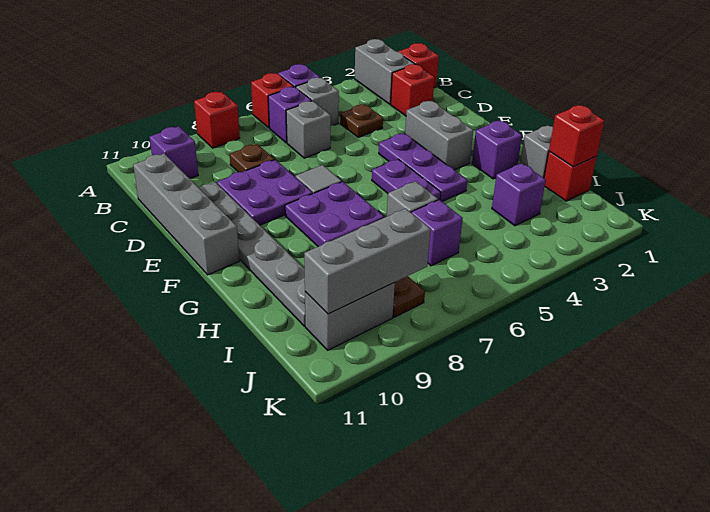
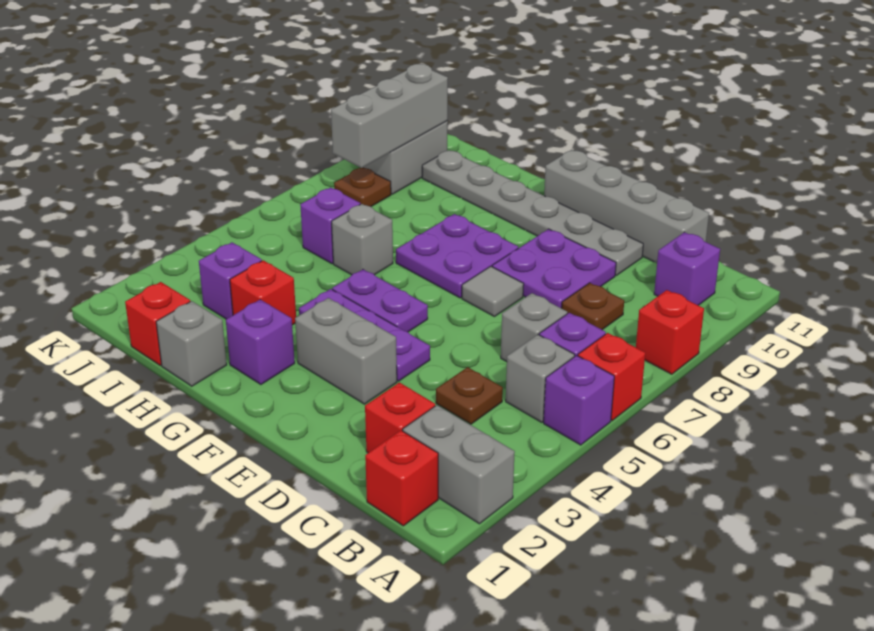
red brick I1 level 2 -> red brick H3 level 1

